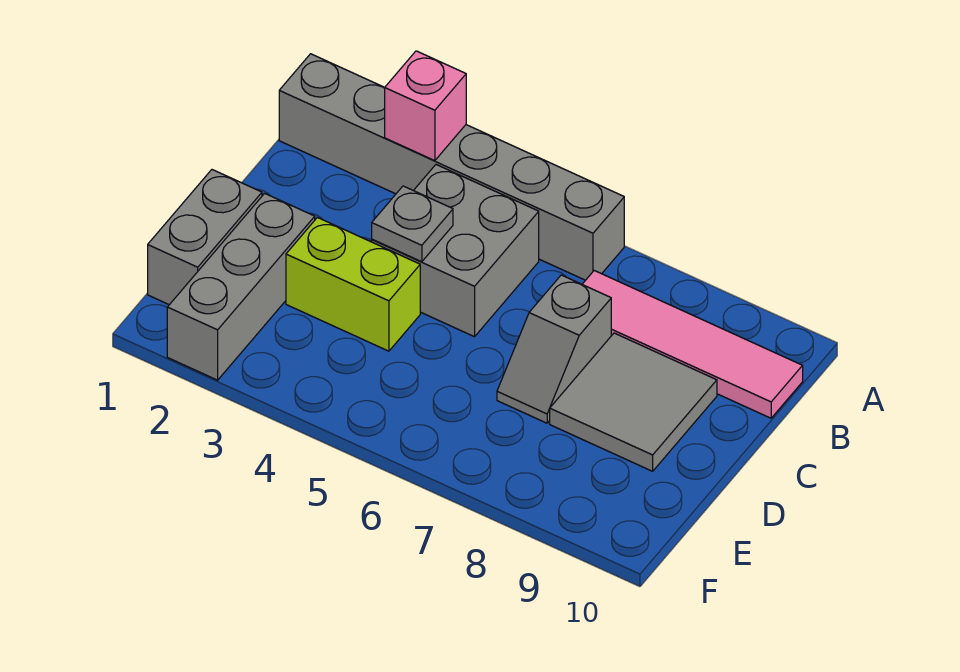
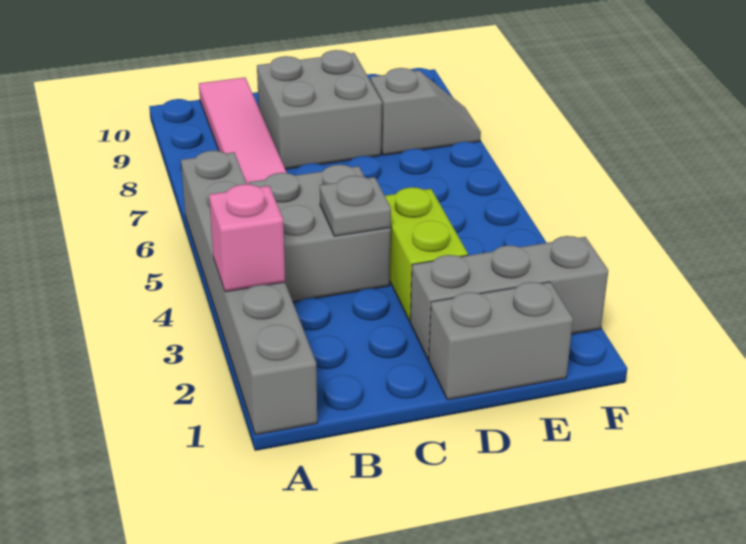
grey slope C7:D7 level 1 top C -> grey slope E8:F8 level 1 top E
grey tile C8:D9 level 1 -> grey brick C8:D9 level 1

